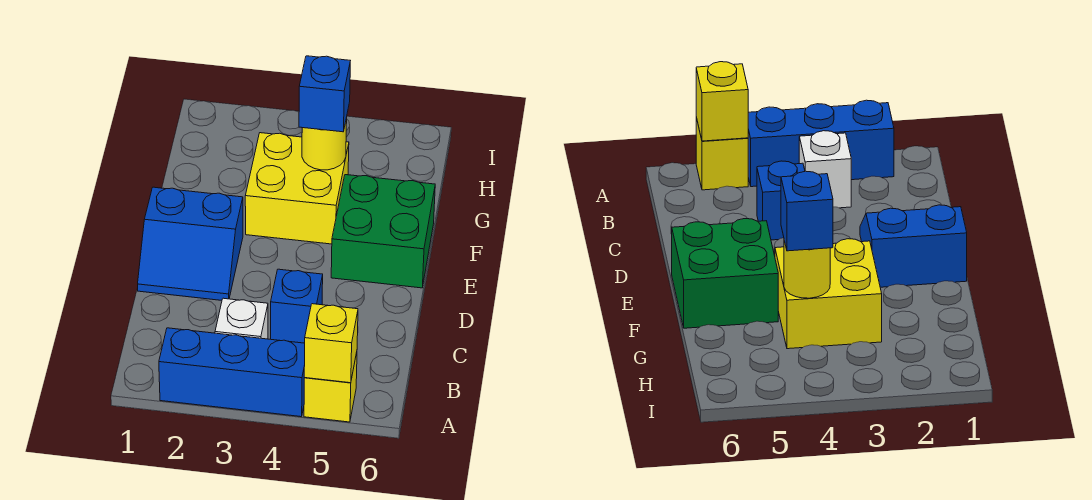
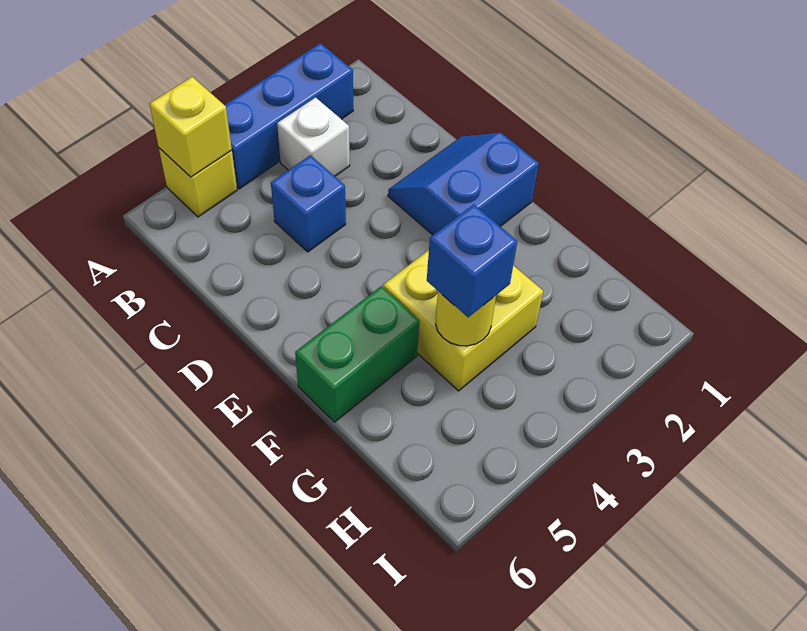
green brick E5:F6 level 1 -> green brick F5:F6 level 1

